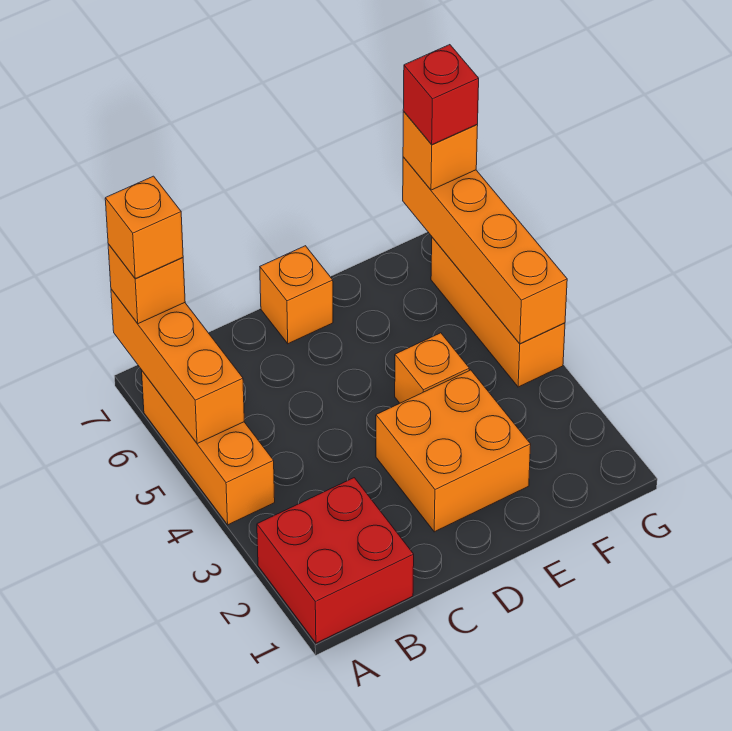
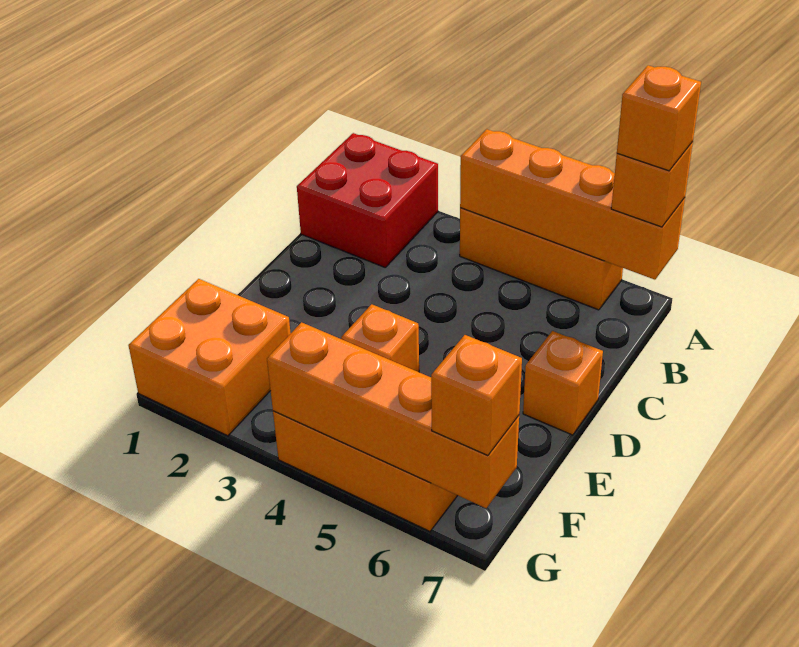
orange brick A5:A7 level 2 -> orange brick A4:A7 level 2
orange brick D2:E3 level 1 -> orange brick F1:G2 level 1
red brick G7 level 4 -> none

